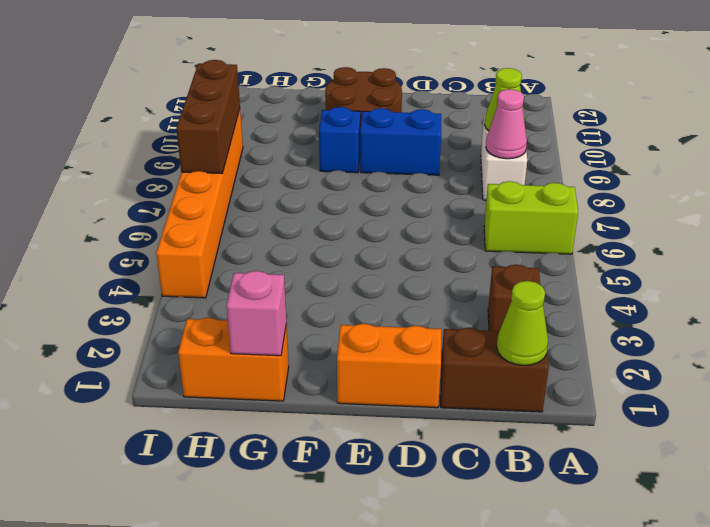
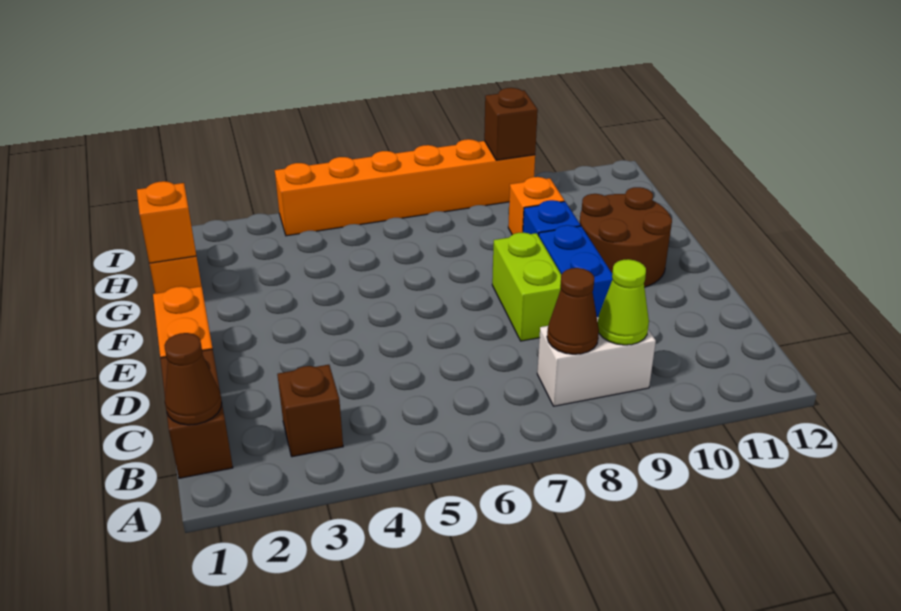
lime brick A6:B6 level 1 -> lime brick D8:E8 level 1
lime cone B1 level 2 -> brown cone B1 level 2
pink cone B8 level 2 -> brown cone B8 level 2
pink brick G1 level 2 -> orange brick G1 level 2
none -> orange brick G9 level 1
brown brick I7:I9 level 2 -> brown brick I9 level 2

